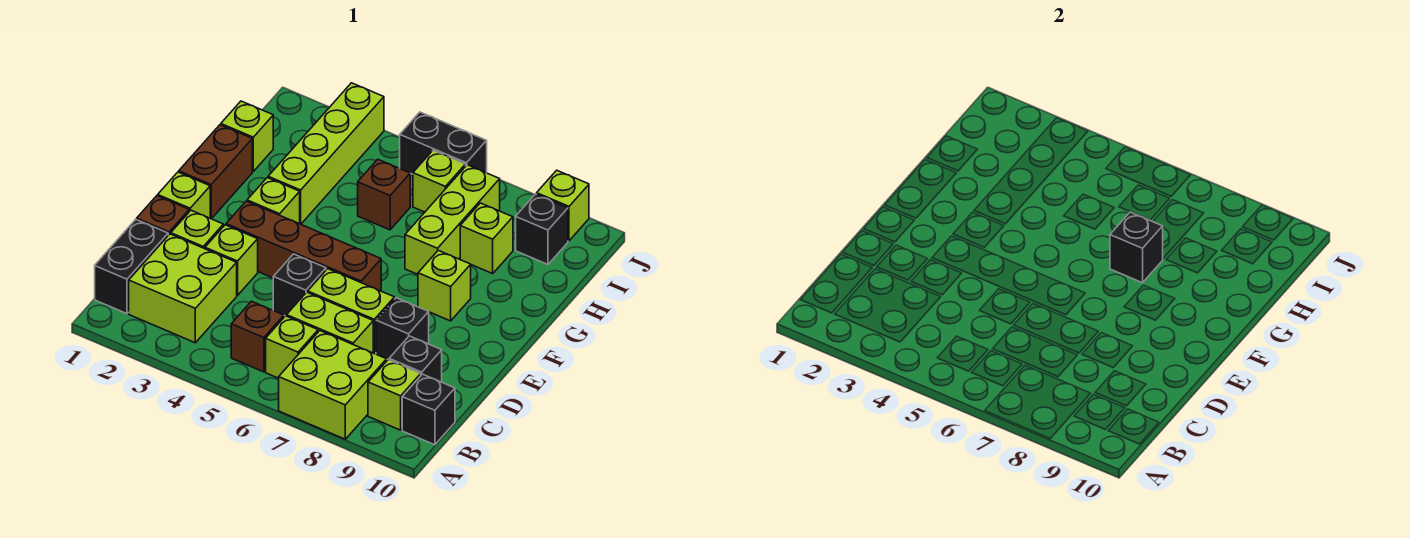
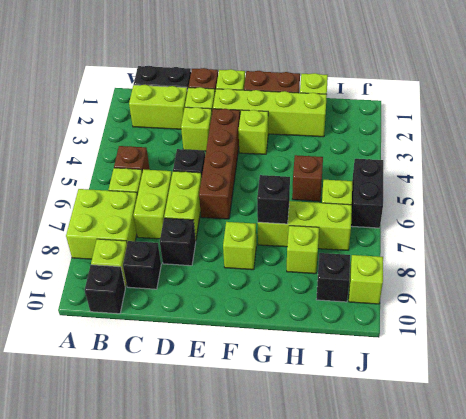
lime brick B2:C3 level 1 -> lime brick B2:C2 level 1
lime brick G3:J3 level 1 -> lime brick E2:H2 level 1

